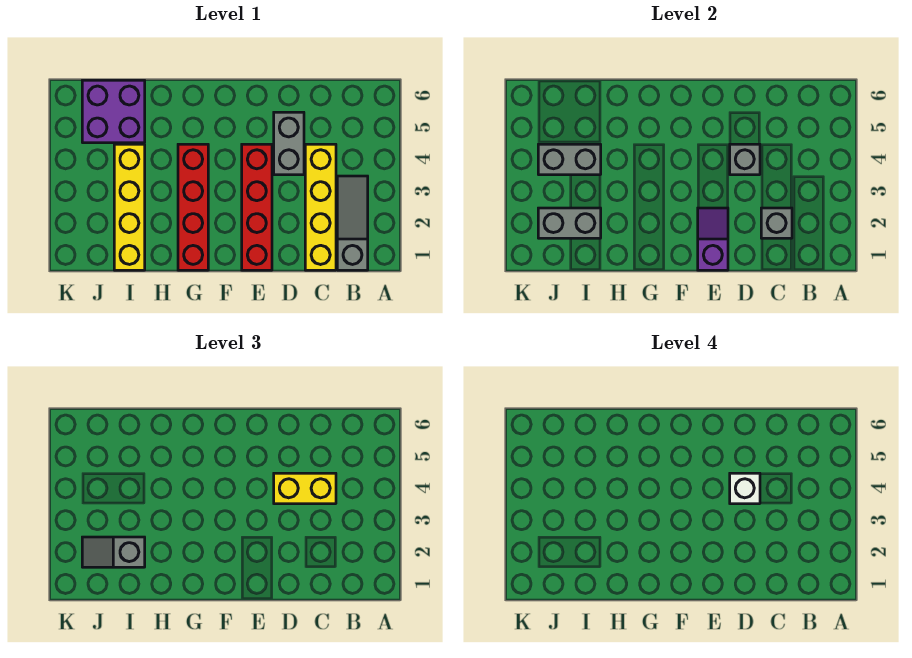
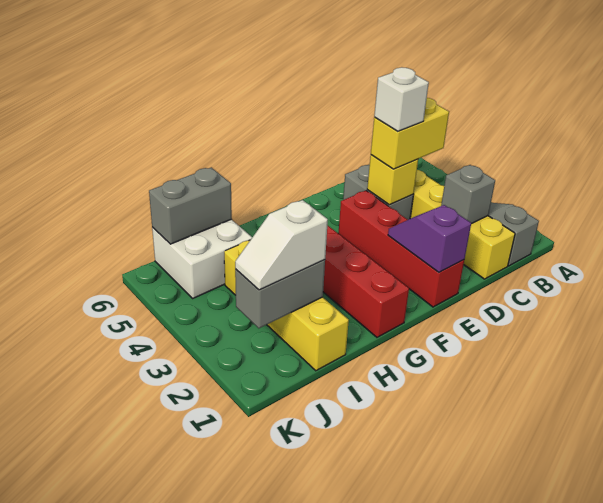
grey brick D4 level 2 -> yellow brick D4 level 2
grey slope I2:J2 level 3 top I -> white slope I2:J2 level 3 top I
grey brick I4:J4 level 2 -> grey brick I6:J6 level 2
purple brick I5:J6 level 1 -> white brick I5:J6 level 1

